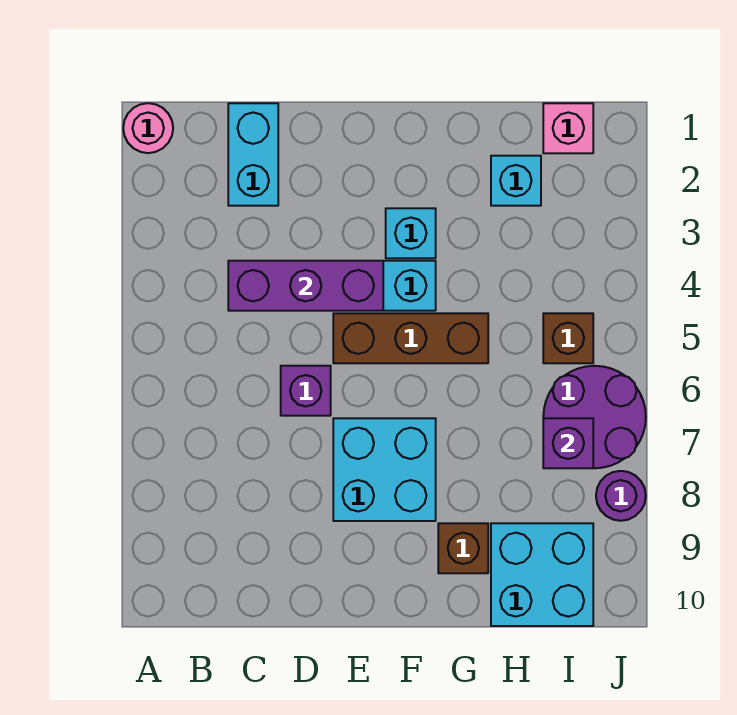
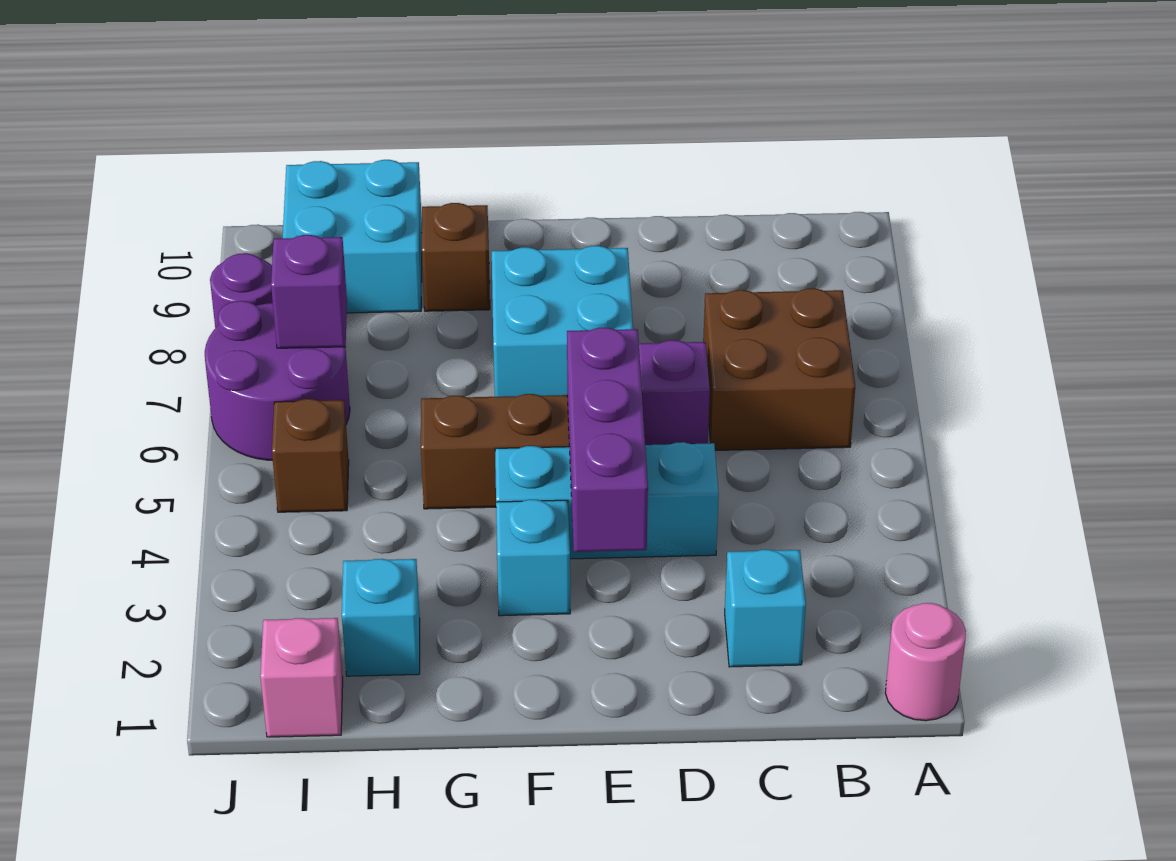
none -> brown brick B6:C7 level 1
cyan brick C1:C2 level 1 -> cyan brick C2 level 1
purple brick C4:E4 level 2 -> purple brick E3:E5 level 2

